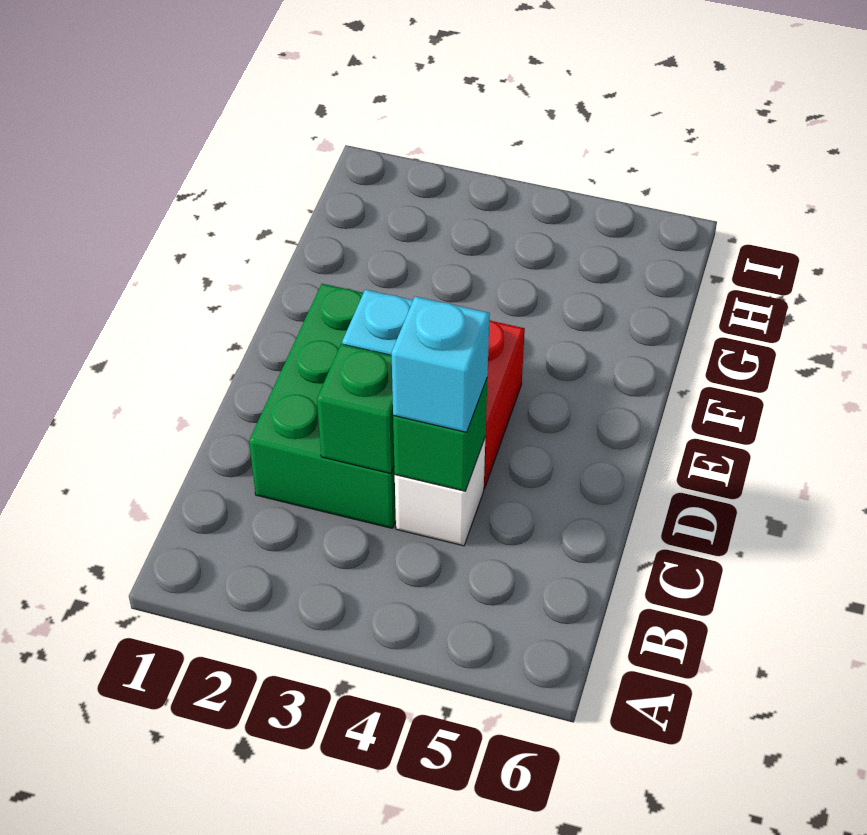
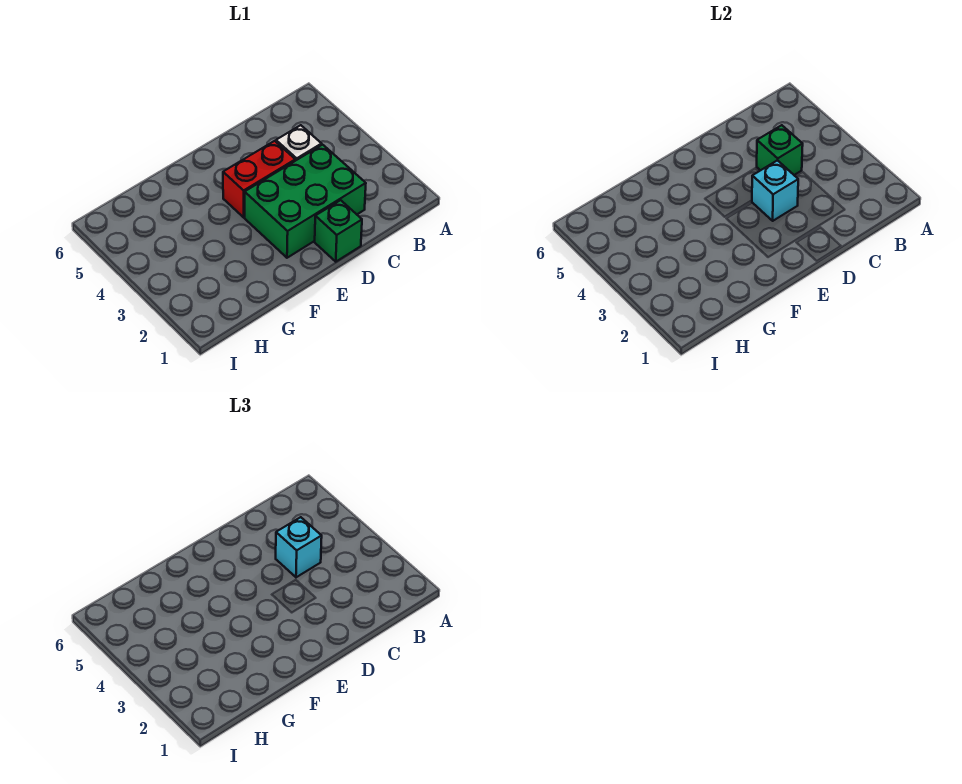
green brick C3 level 2 -> green brick D1 level 1

